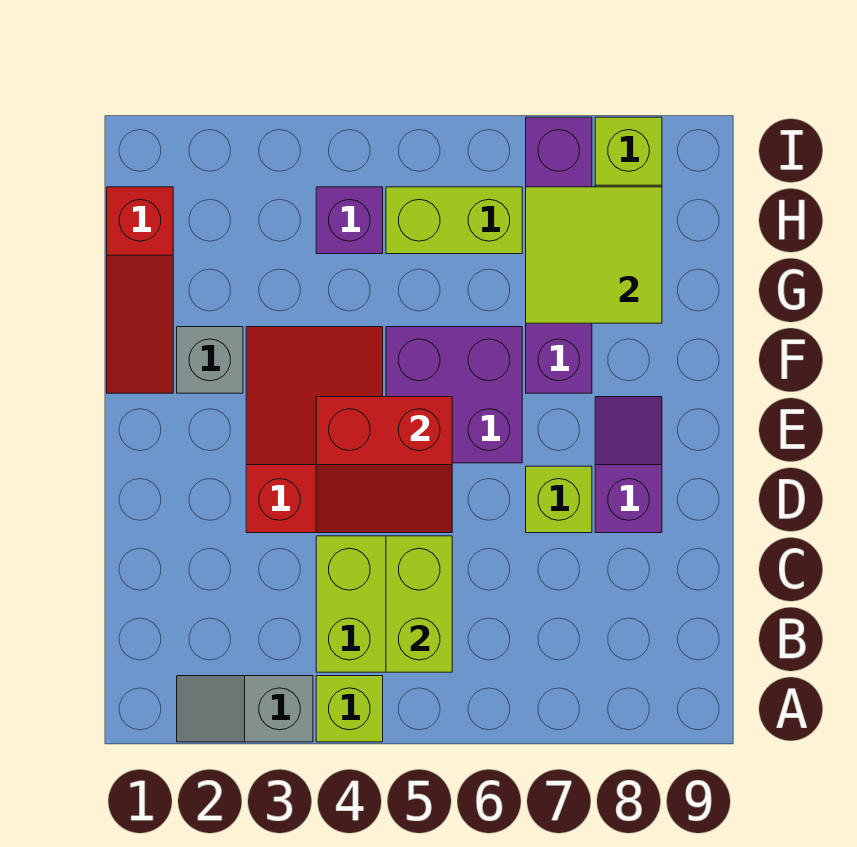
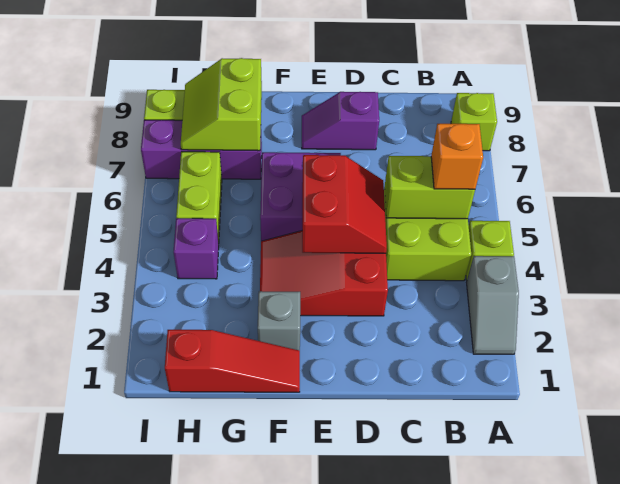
none -> orange brick B5 level 3
lime brick D7 level 1 -> lime brick A8 level 1
purple brick F7:I7 level 1 -> purple brick G7:I7 level 1
lime tile G7:H8 level 2 -> lime slope G7:H8 level 2 top G

